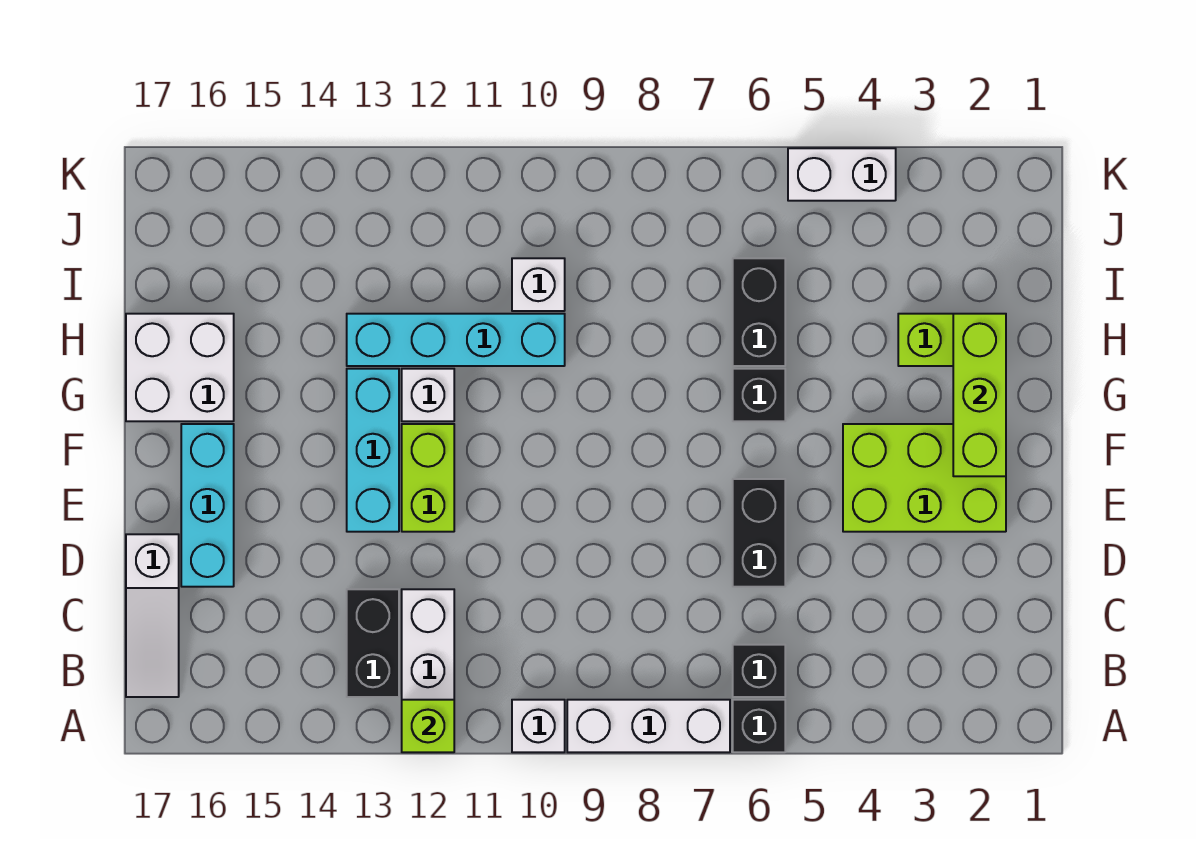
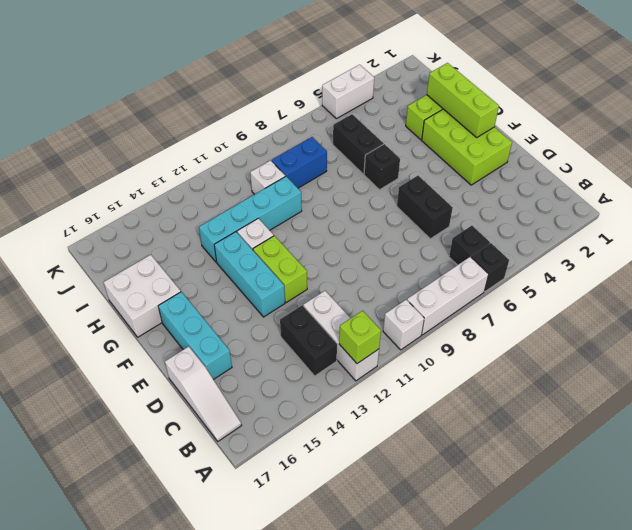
lime brick E2:F4 level 1 -> lime brick E2:G3 level 1
none -> blue brick I8:I9 level 1

